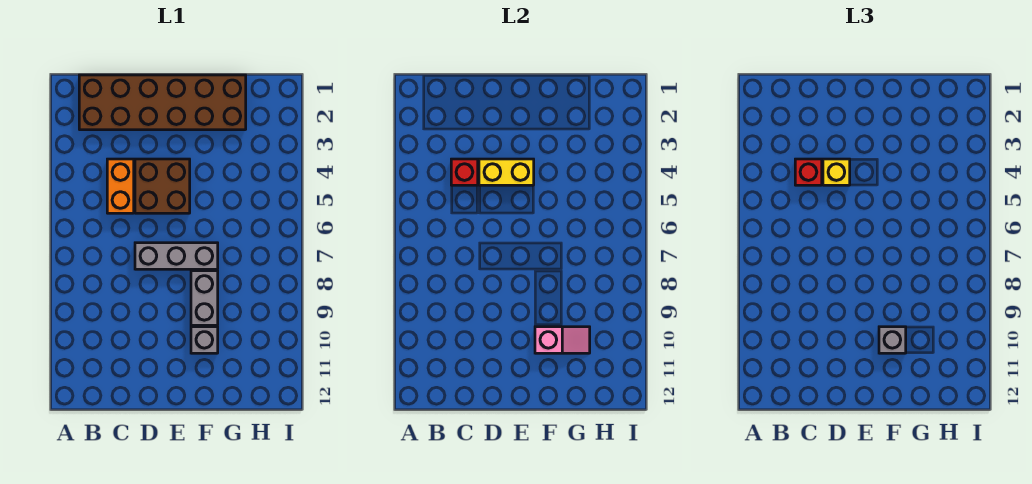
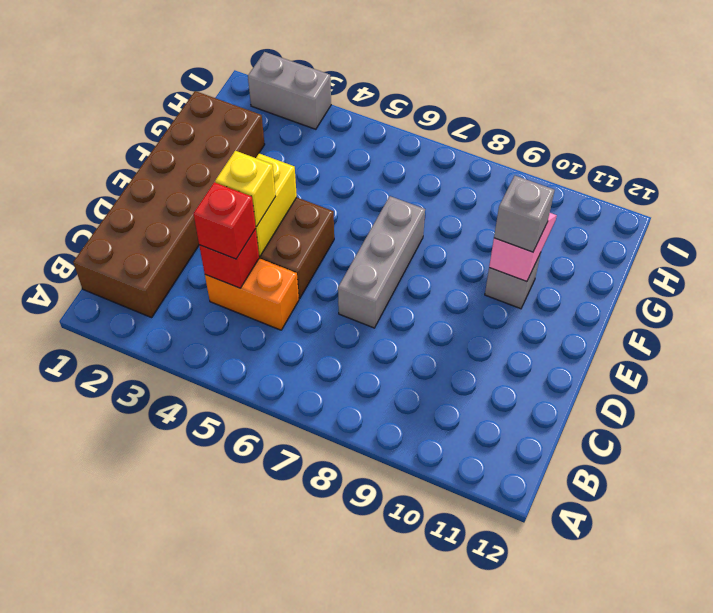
grey brick F8:F9 level 1 -> grey brick I2:I3 level 1

